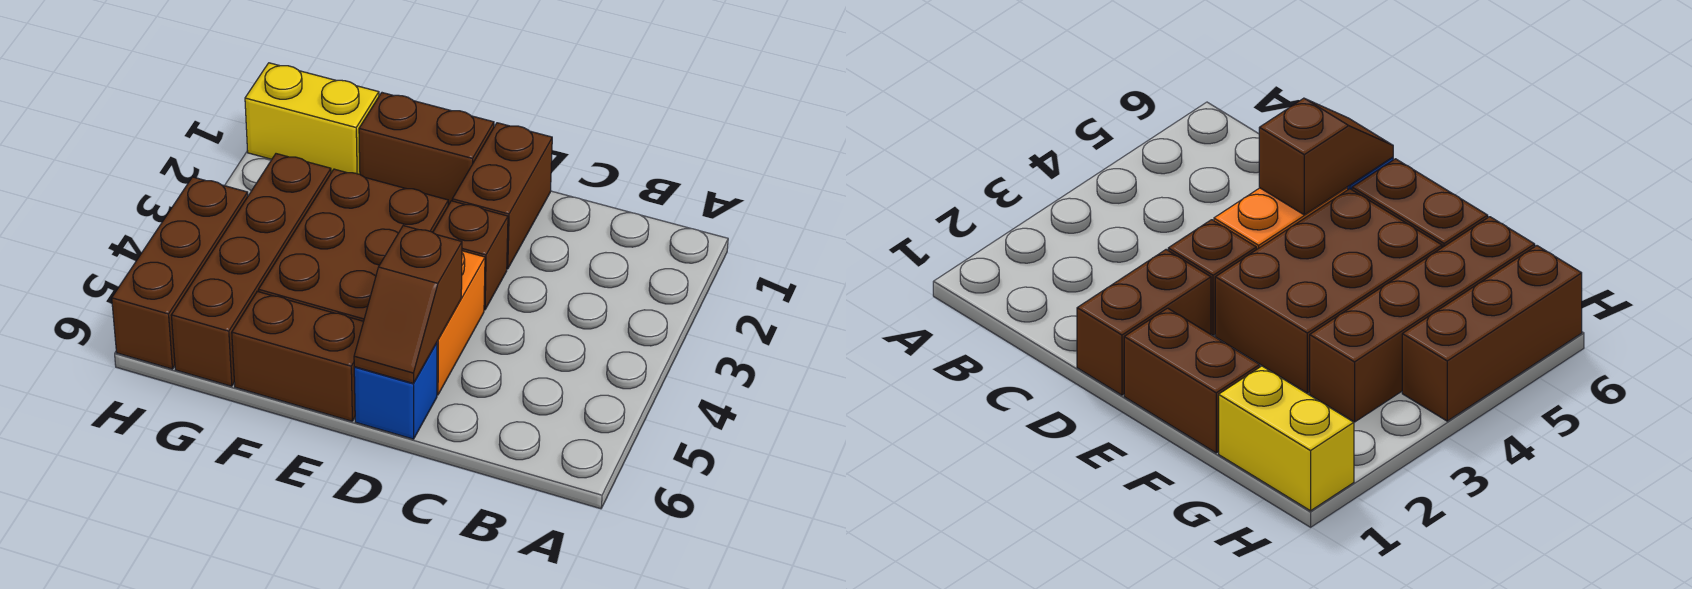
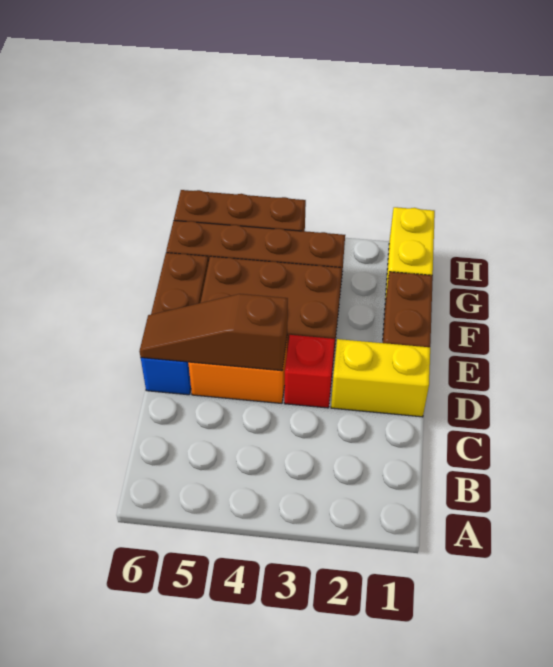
brown brick D1:D2 level 1 -> yellow brick D1:D2 level 1
brown brick D3 level 1 -> red brick D3 level 1
brown slope D5:D6 level 2 top 5 -> brown slope D4:D6 level 2 top 4

